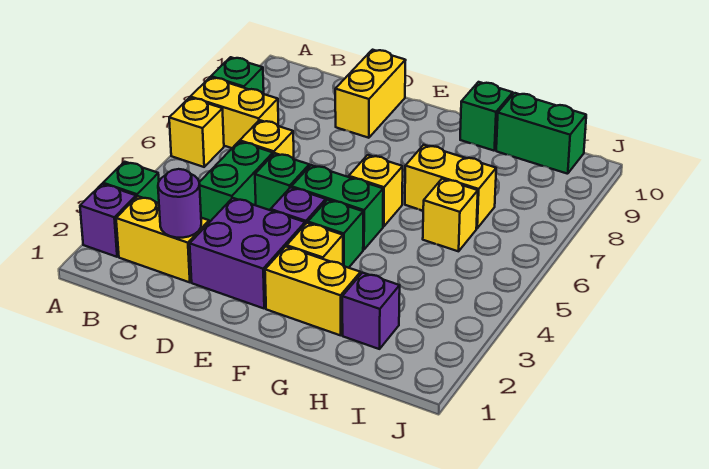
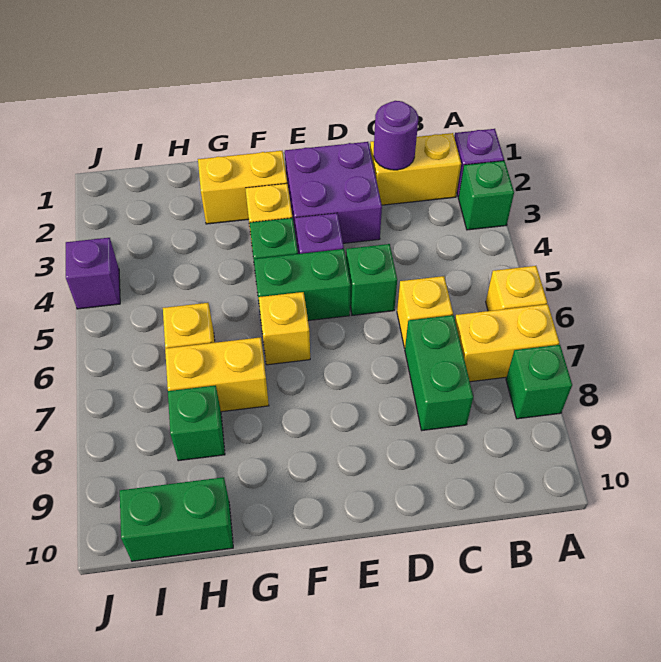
green brick C4:C5 level 1 -> green brick C7:C8 level 1
yellow brick D9:D10 level 1 -> none
green brick G10 level 1 -> green brick H8 level 1
purple brick H2 level 1 -> purple brick J4 level 1

